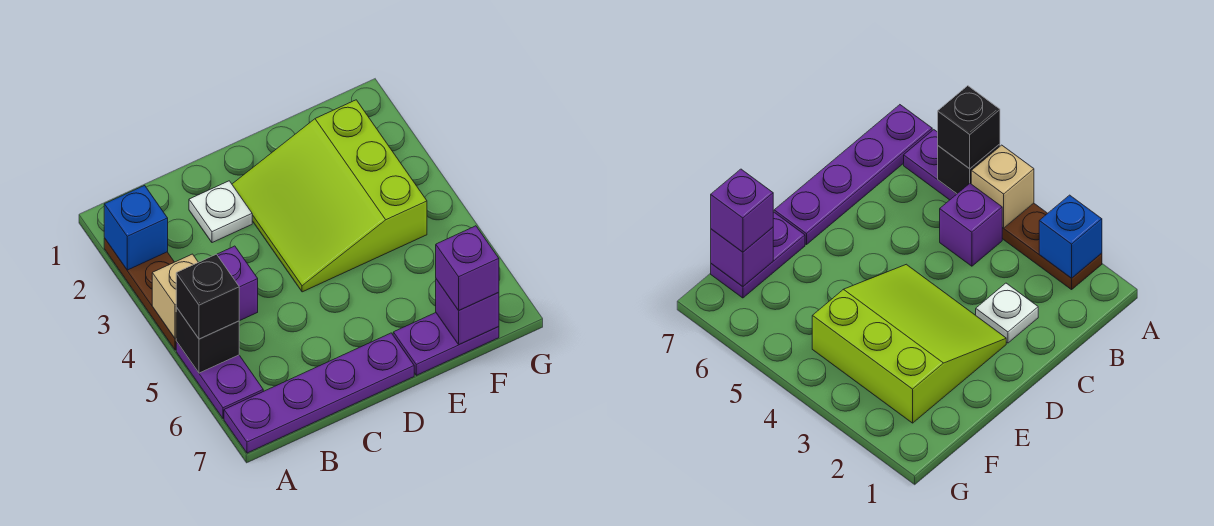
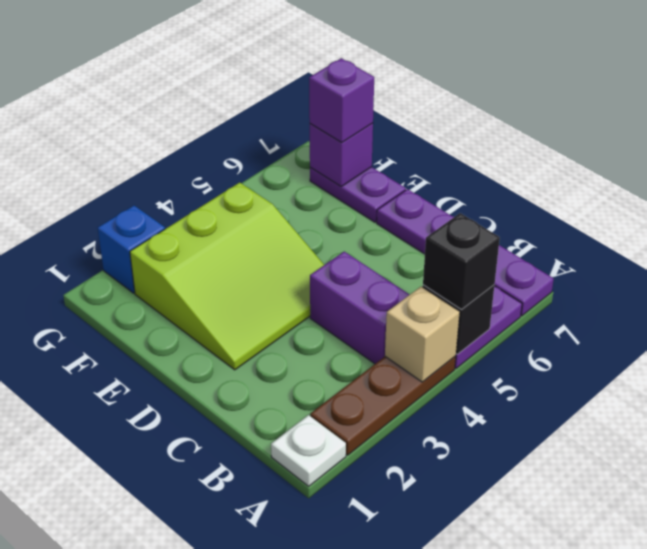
blue brick A2 level 2 -> blue brick G2 level 1
purple brick B4 level 1 -> purple brick B4:C4 level 1
white plate C2 level 1 -> white plate A1 level 1

